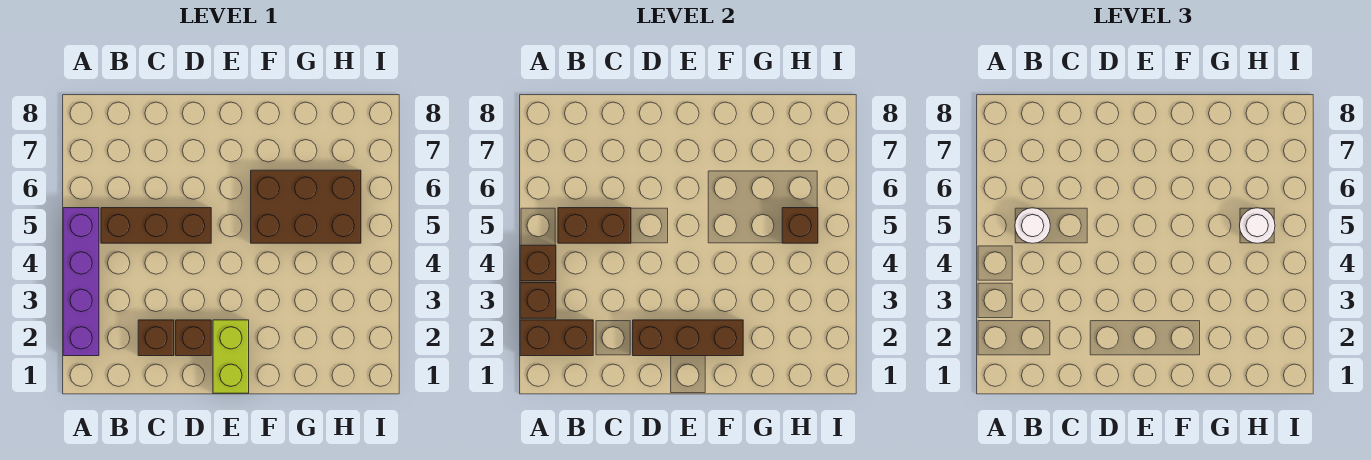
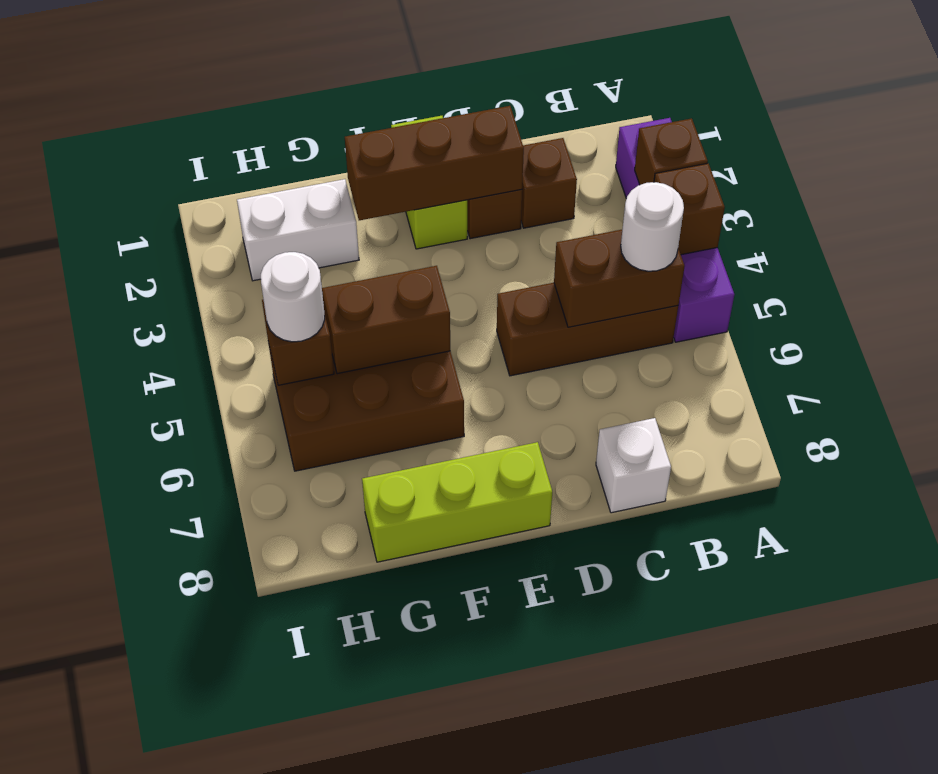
brown brick A2:B2 level 2 -> brown brick F5:G5 level 2
none -> white brick C8 level 1
none -> lime brick E8:G8 level 1
none -> white brick G2:H2 level 1

